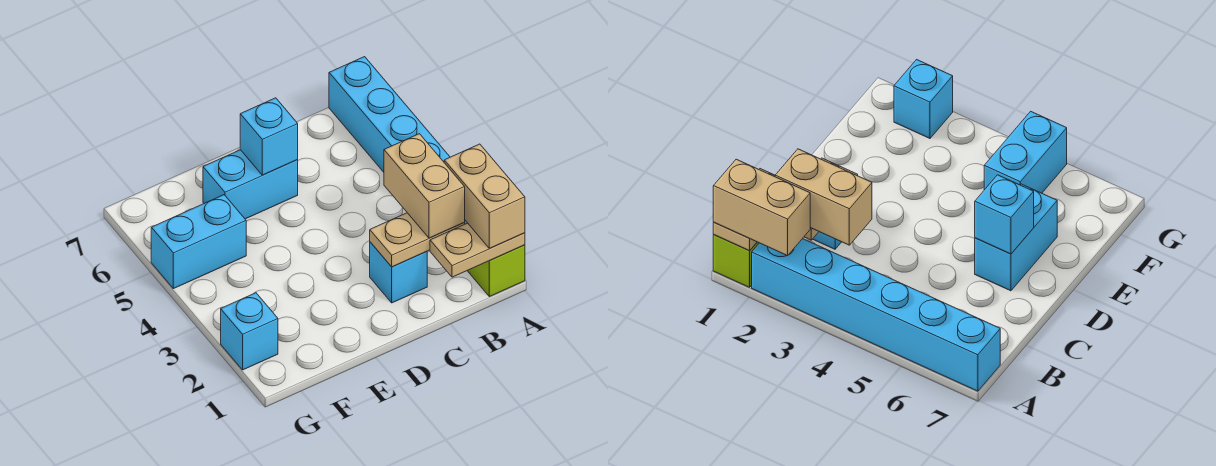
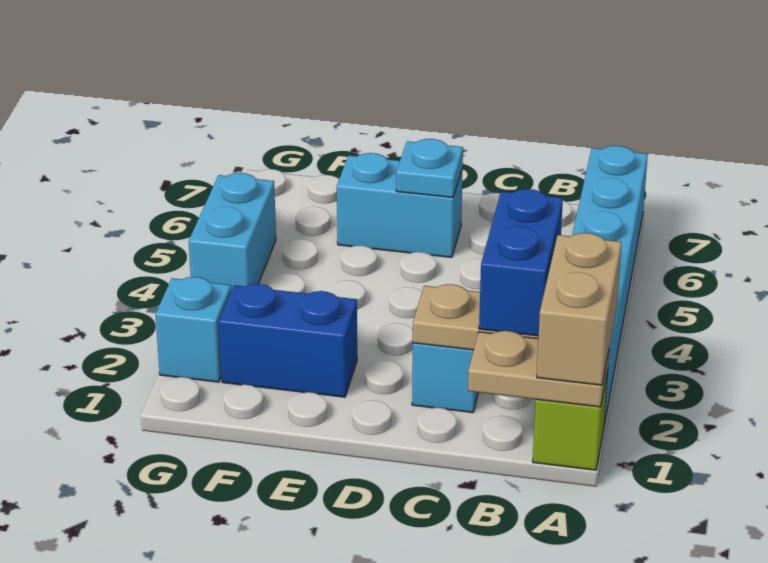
tan brick B2:B3 level 3 -> blue brick B2:B3 level 3
cyan brick D6 level 2 -> cyan plate D6 level 2
none -> blue brick E2:F2 level 1
cyan brick F5:G5 level 1 -> cyan brick G4:G5 level 1

